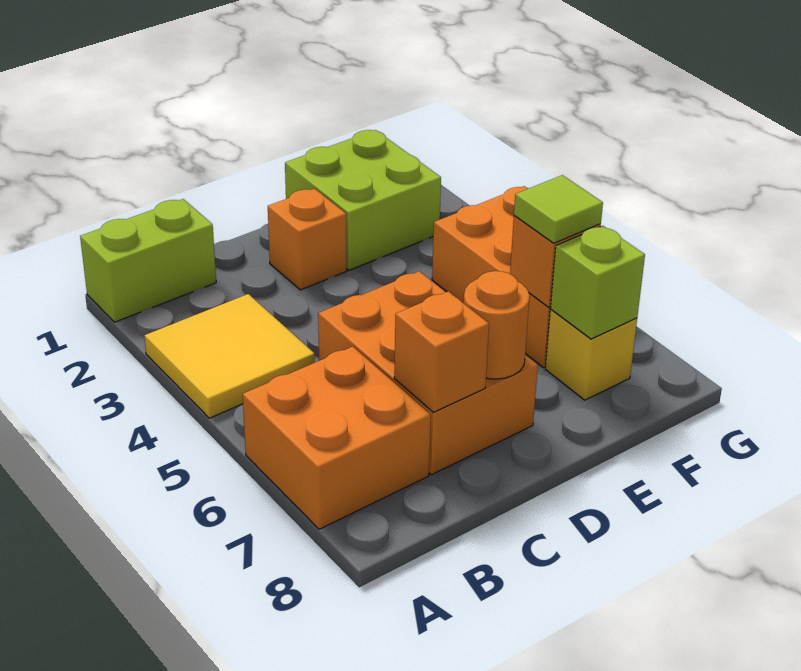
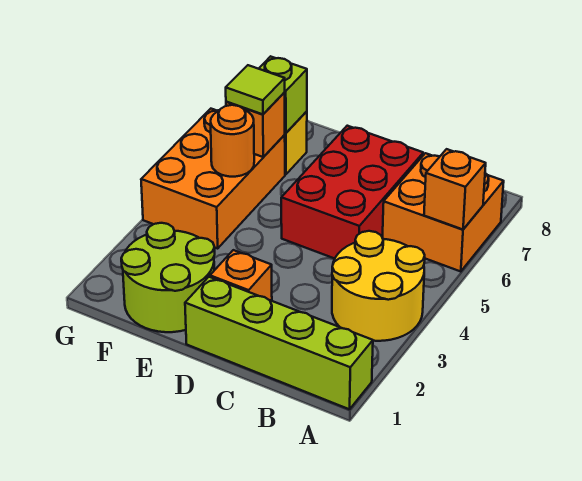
lime brick A1:B1 level 1 -> lime brick A1:D1 level 1
yellow tile A3:B4 level 1 -> yellow round brick A3:B4 level 1
orange brick C5:D7 level 1 -> red brick C5:D7 level 1
orange brick C7 level 2 -> orange brick A6 level 2
orange round brick D7 level 2 -> orange round brick F5 level 2
lime brick E1:F2 level 1 -> lime round brick E1:F2 level 1

